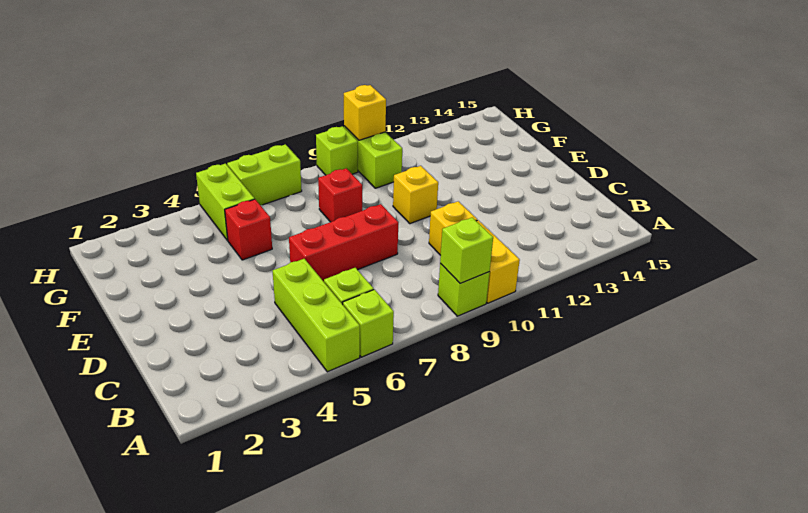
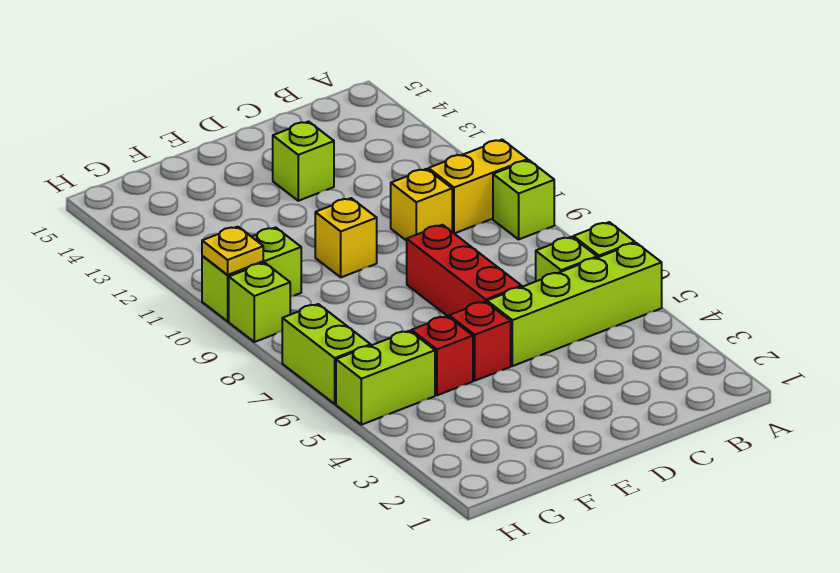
lime brick A5:C5 level 1 -> lime brick A5:D5 level 1
lime brick A9 level 2 -> lime brick D13 level 1
red brick F8 level 1 -> red brick E5 level 1
yellow brick H10 level 2 -> yellow plate H10 level 2

